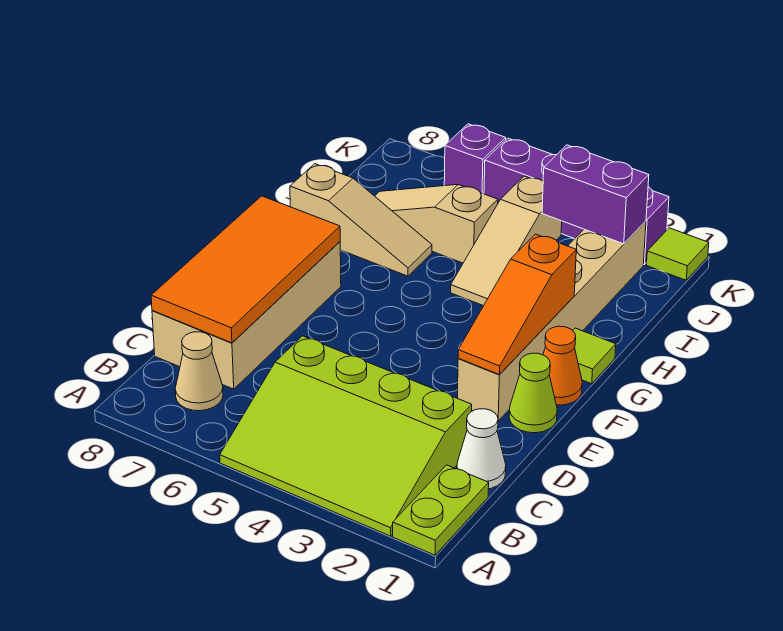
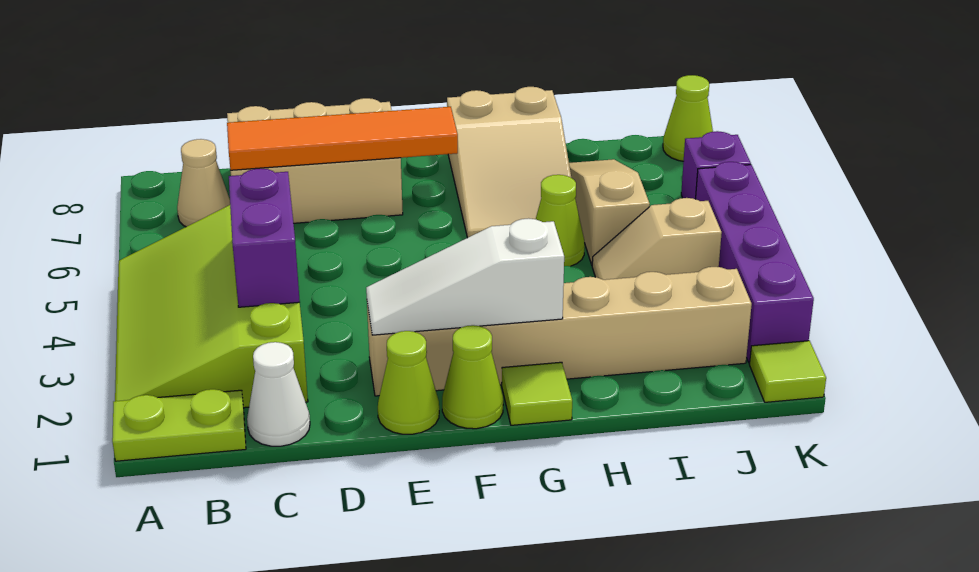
tan brick C7:F8 level 1 -> tan brick C7:E8 level 1
orange tile C7:F8 level 2 -> orange tile C7:F7 level 2
orange slope E2:G2 level 2 top G -> white slope E2:G2 level 2 top G
orange cone F1 level 1 -> lime cone F1 level 1
tan slope H4:J4 level 1 top J -> tan slope I4:J4 level 1 top J
none -> lime cone H5 level 1
tan slope H6:H8 level 1 top 8 -> tan slope G6:H8 level 1 top 8
purple brick J2:J3 level 2 -> purple brick C3:C4 level 2
none -> lime cone K8 level 1

